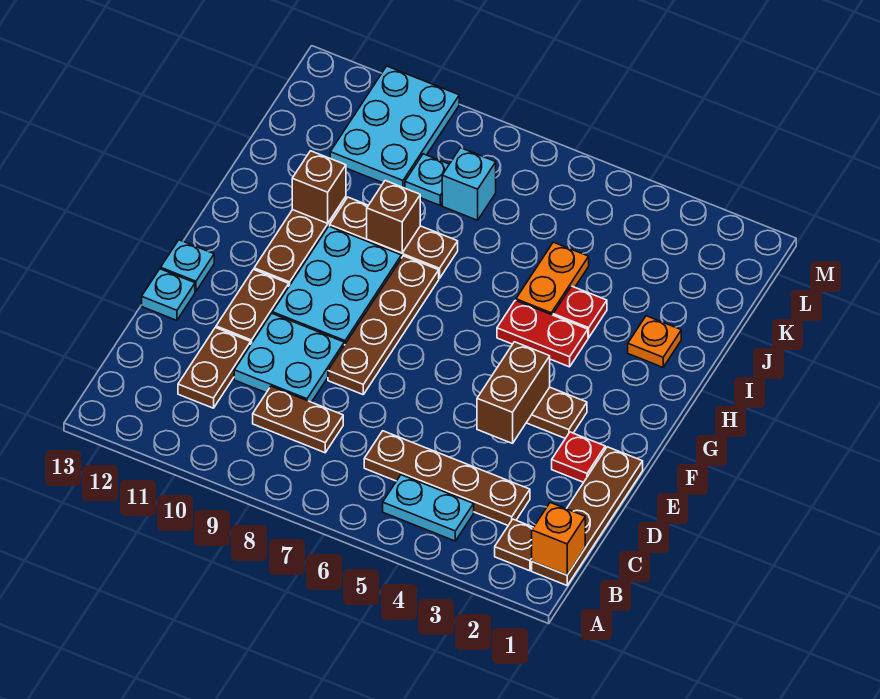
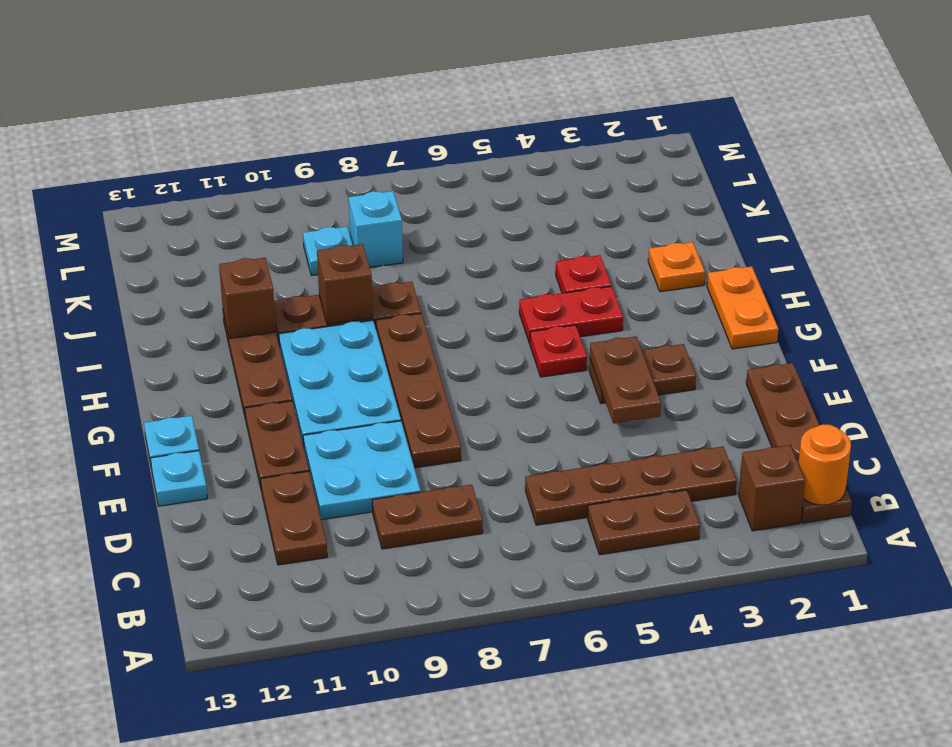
orange brick B1 level 2 -> orange round brick B1 level 2
brown plate B2 level 1 -> brown brick B2 level 1
cyan plate B4:B5 level 1 -> brown plate B4:B5 level 1
red plate E2 level 1 -> red plate G5 level 1
brown brick E4:F4 level 2 -> brown plate E4:F4 level 2
orange plate I5:J5 level 1 -> orange plate G1:H1 level 1
cyan plate K10:M11 level 1 -> none

